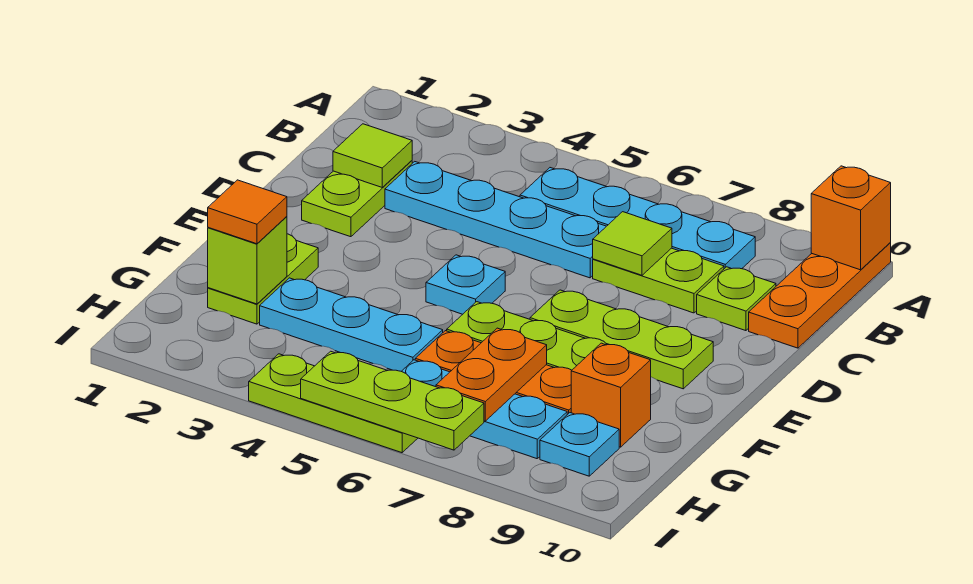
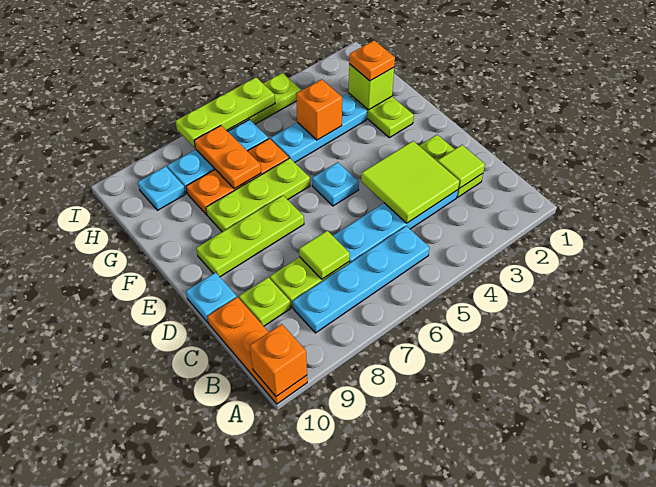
none -> lime tile C3:D4 level 2
none -> cyan plate D10 level 1
orange tile G2 level 3 -> orange plate G2 level 3
orange brick G9 level 1 -> orange brick G4 level 2

